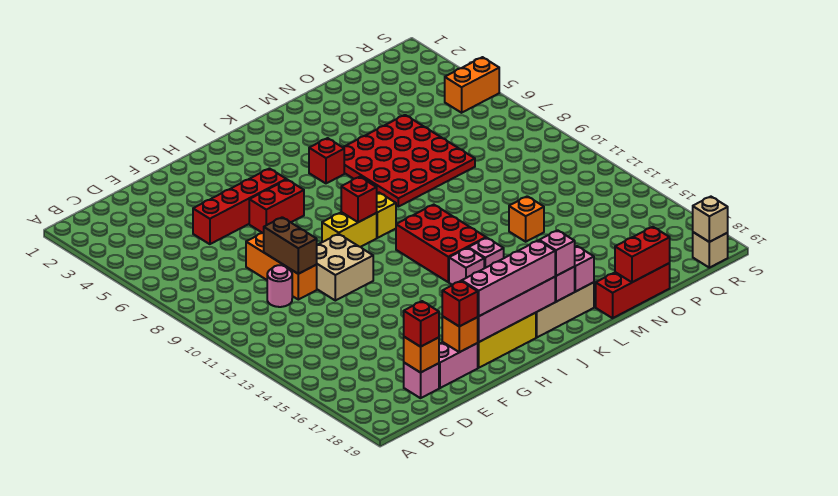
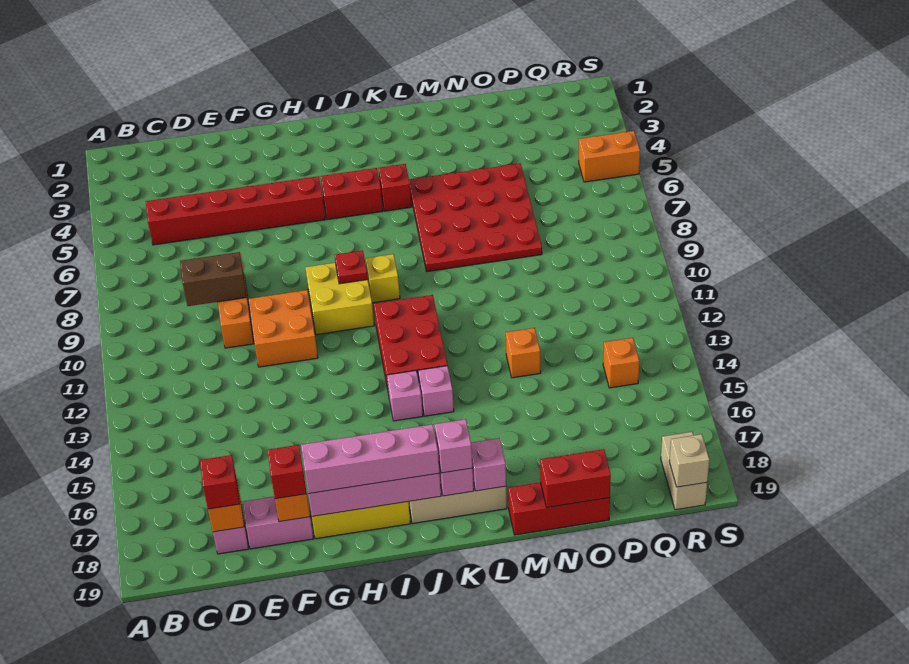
pink round brick D10 level 1 -> none
red brick E5:H5 level 1 -> red brick C5:H5 level 1
brown brick E9:E10 level 2 -> brown brick D9:E9 level 2
tan brick F10:G11 level 1 -> orange brick F10:G11 level 1
red brick G6:H6 level 1 -> red brick I5:J5 level 1
yellow brick H9:I9 level 1 -> yellow brick H9:I10 level 1
red brick I9 level 2 -> red plate I9 level 2
none -> orange brick Q14 level 1
tan brick R19 level 1 -> tan brick R18:R19 level 1

